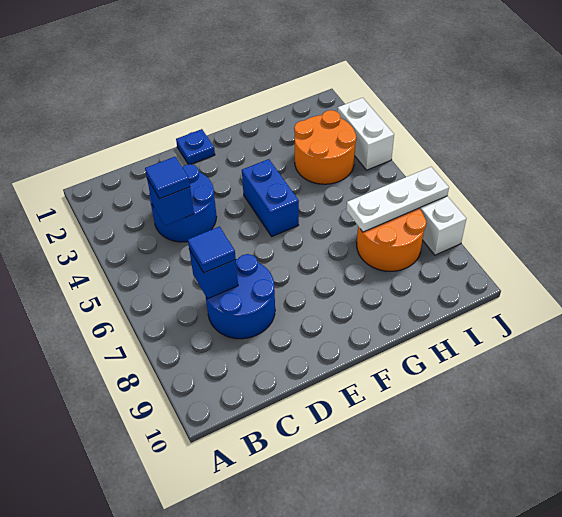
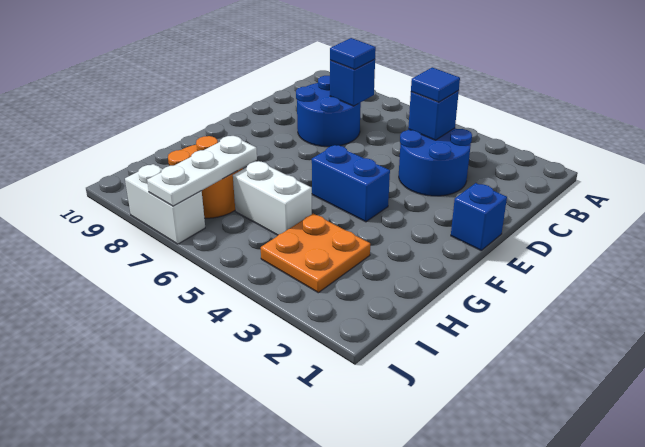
blue plate E1 level 1 -> blue brick E1 level 1
orange round brick H3:I4 level 1 -> orange plate H3:I4 level 1
white brick J3:J4 level 1 -> white brick H5:H6 level 1

